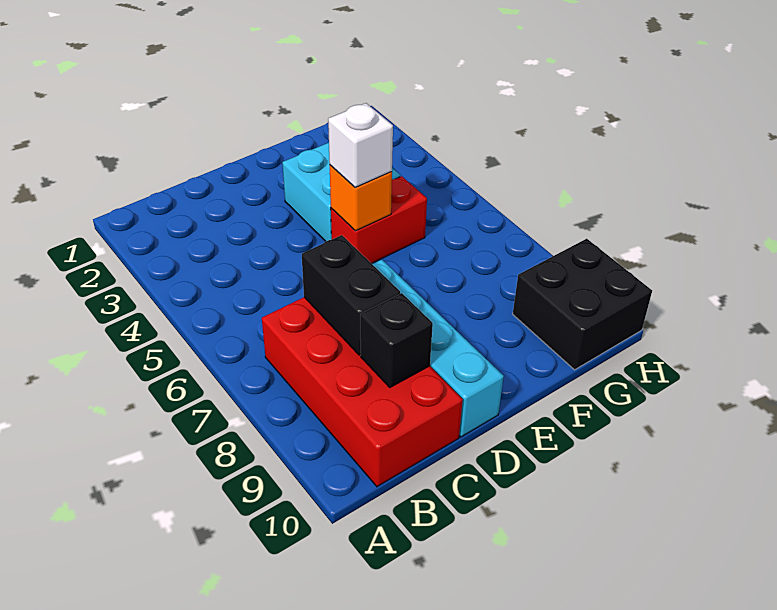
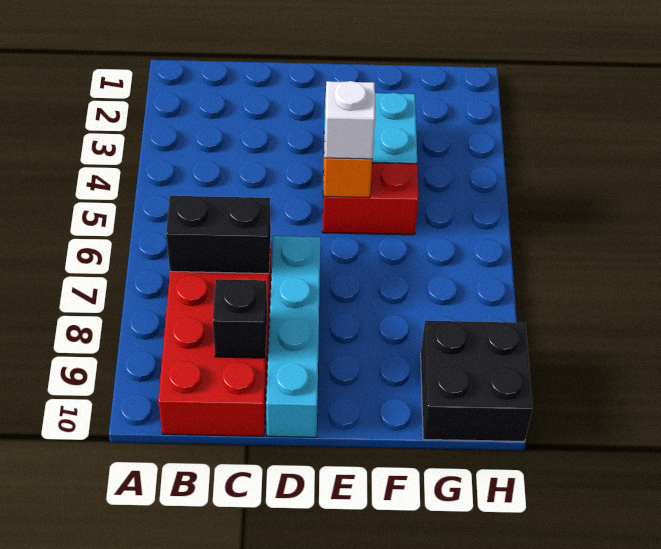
black brick C7:C8 level 2 -> black brick B7:C7 level 2

